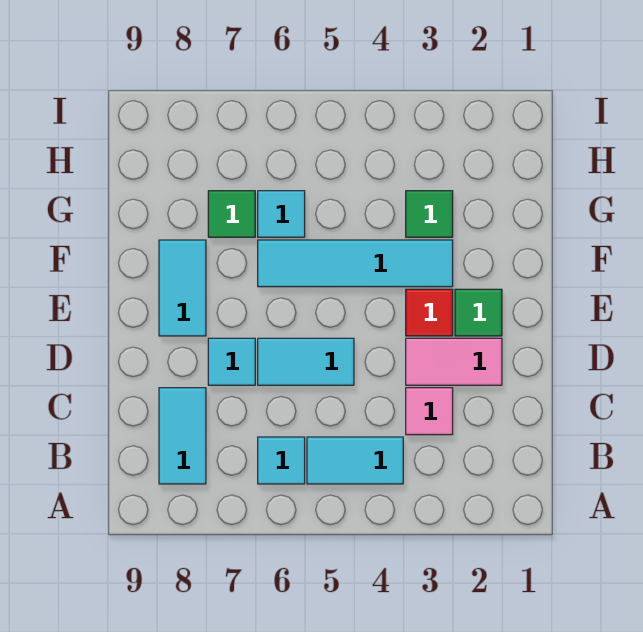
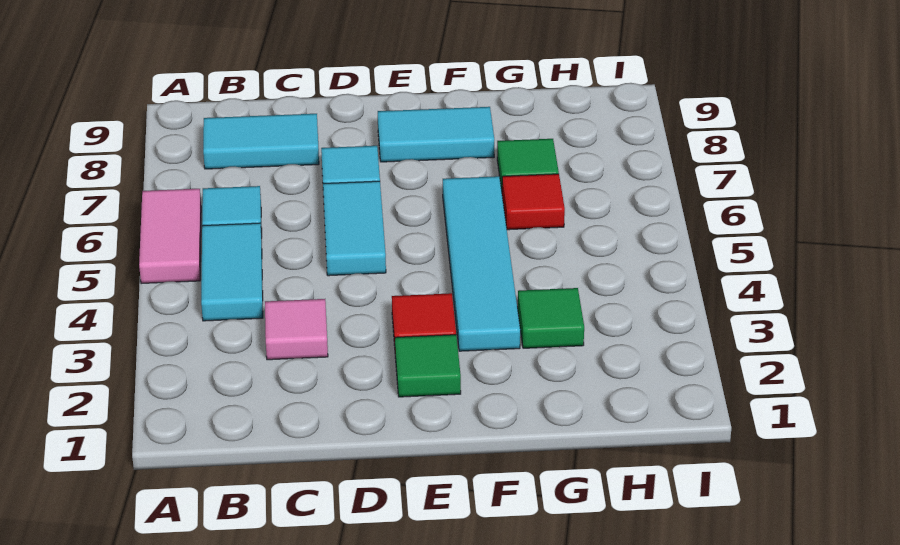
pink tile D2:D3 level 1 -> pink tile A5:A6 level 1
cyan tile G6 level 1 -> red tile G6 level 1

